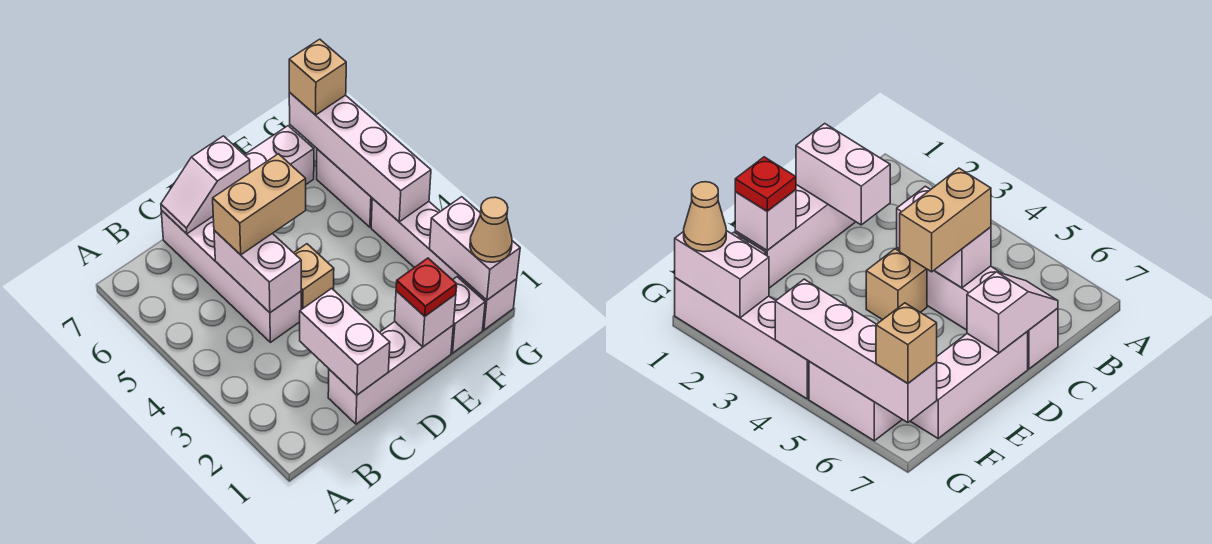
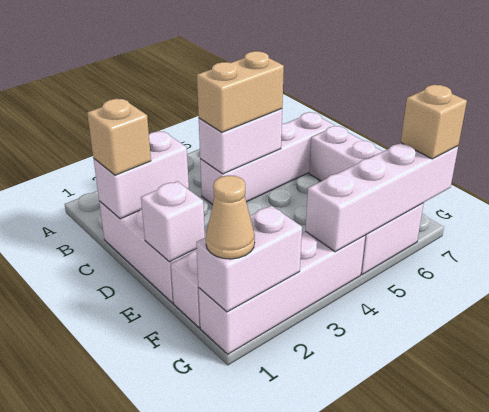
tan brick C5:D5 level 3 -> tan brick C4:C5 level 3
white slope C7:D7 level 2 top D -> none
tan brick D4 level 1 -> tan brick C1 level 3
red plate E1 level 3 -> none

